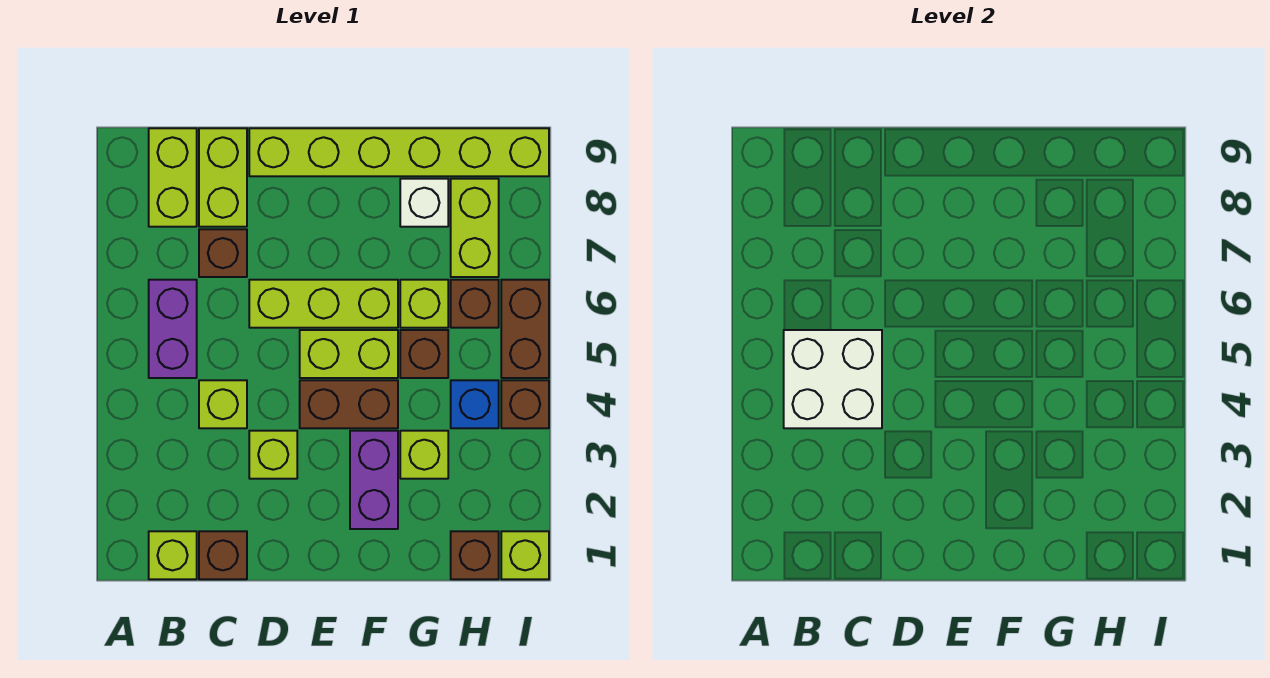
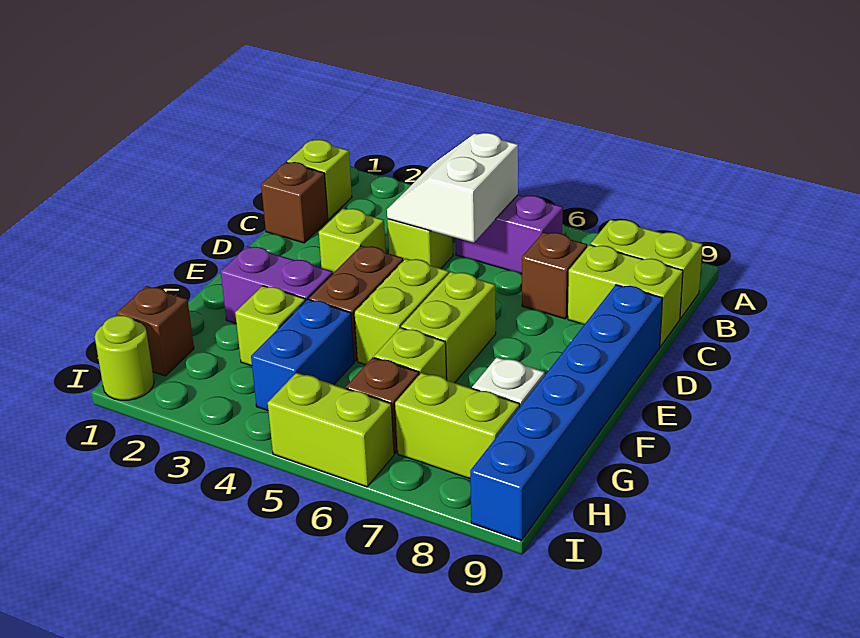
white brick B4:C5 level 2 -> white slope B4:C5 level 2 top 5
lime brick D6:F6 level 1 -> lime brick E6:F6 level 1
lime brick D9:I9 level 1 -> blue brick D9:I9 level 1
brown brick G5 level 1 -> none
blue brick H4 level 1 -> blue brick G4:H4 level 1
lime brick I1 level 1 -> lime round brick I1 level 1
brown brick I4 level 1 -> none
brown brick I5:I6 level 1 -> lime brick I5:I6 level 1

